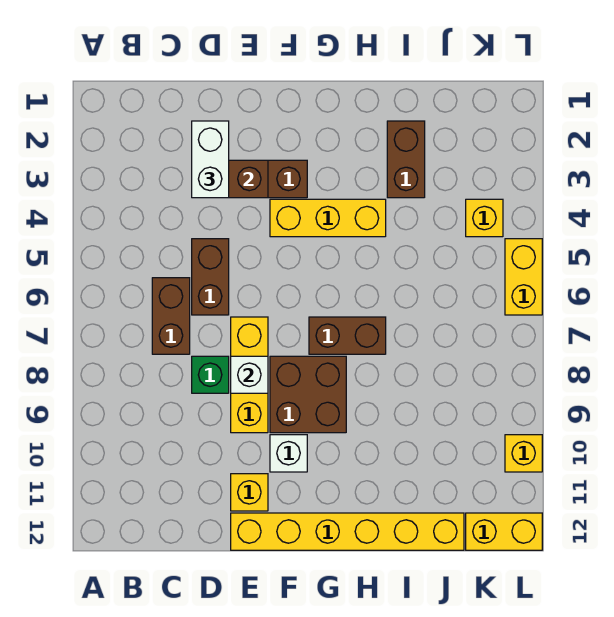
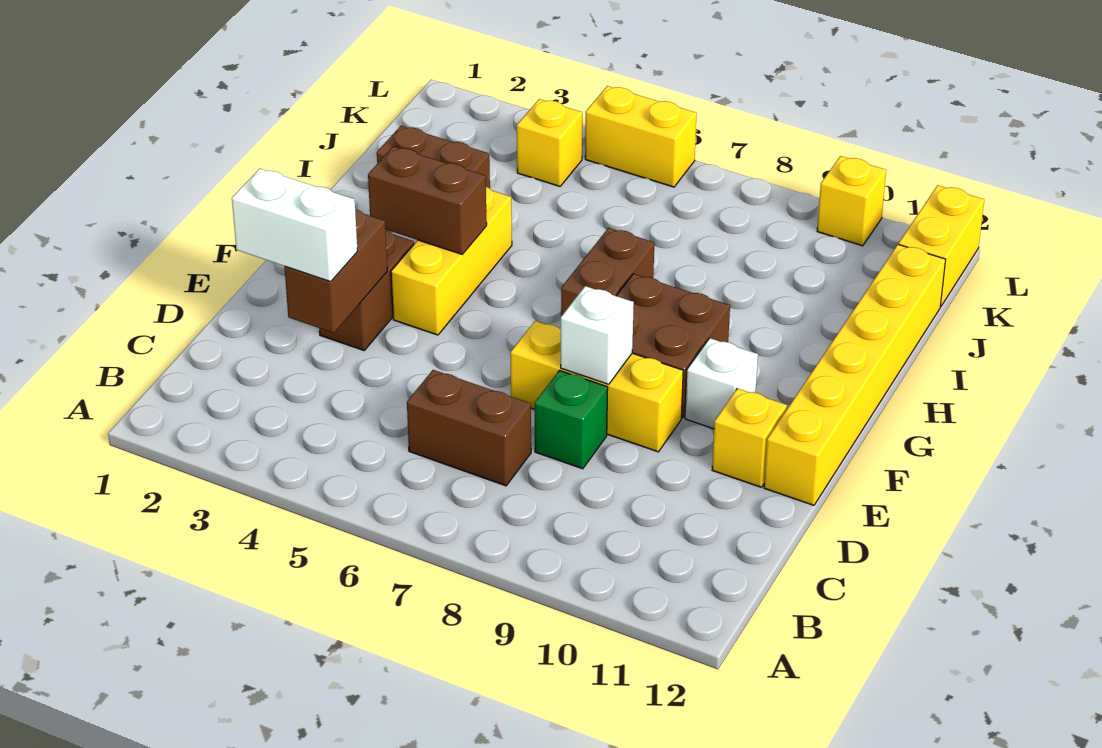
brown brick D5:D6 level 1 -> brown brick G3:G4 level 2

